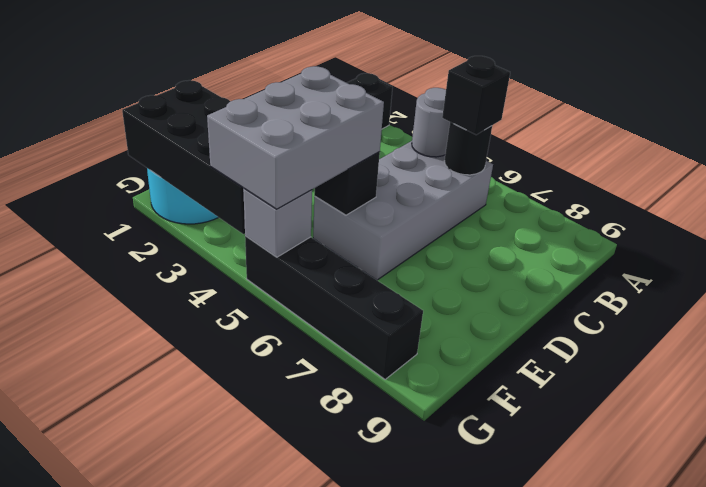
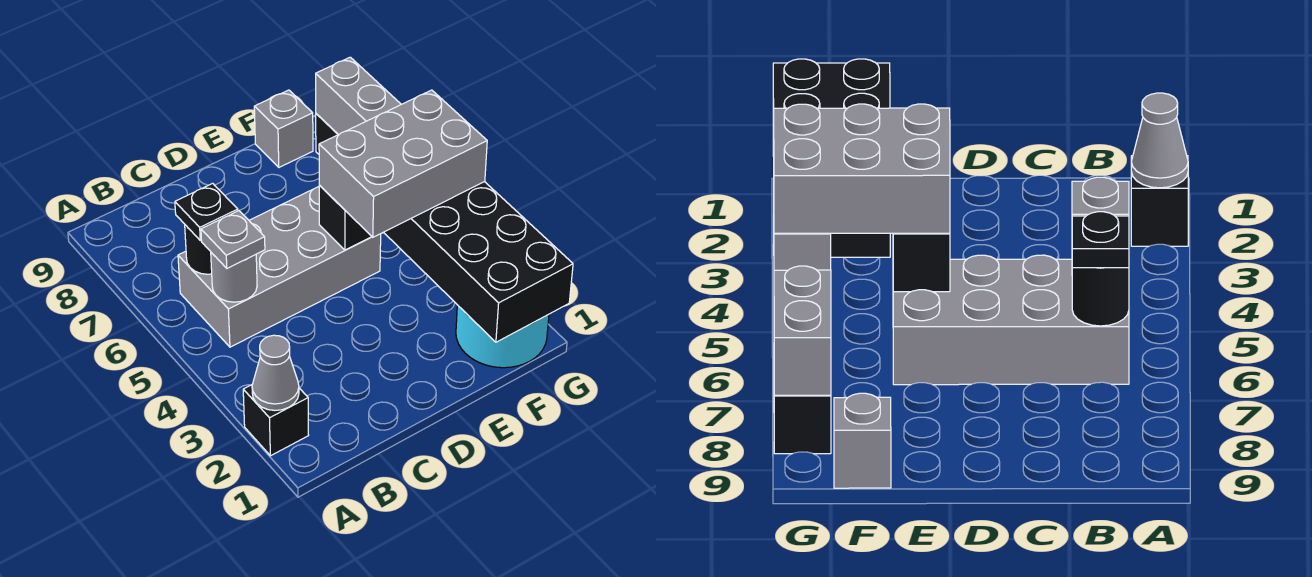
none -> grey cone A2 level 2
none -> grey plate B5 level 3
black brick B6 level 3 -> black plate B6 level 3
none -> grey brick F9 level 1
none -> grey brick G7:G8 level 2

